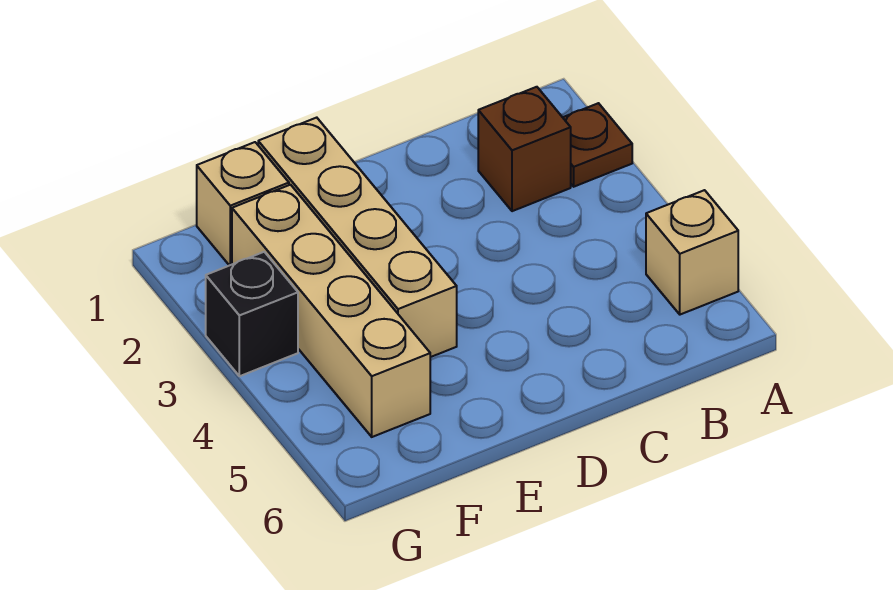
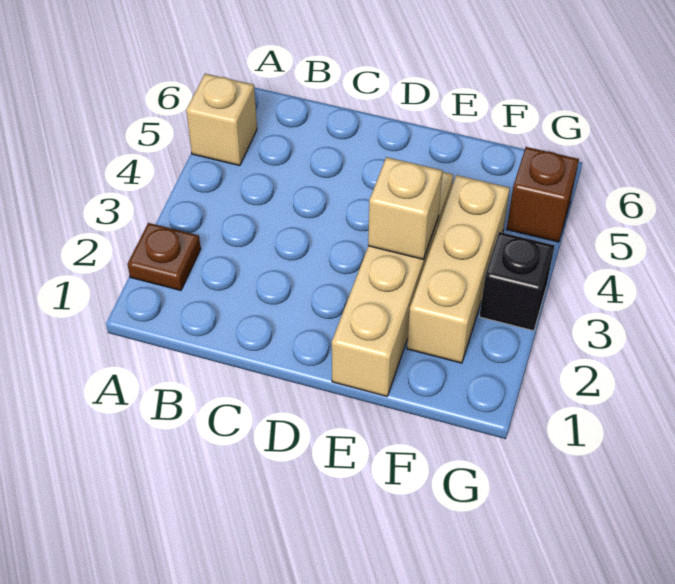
brown brick B2 level 1 -> brown brick G5 level 1
tan brick F1 level 1 -> tan brick E3 level 2
tan brick F2:F5 level 1 -> tan brick F2:F4 level 1

